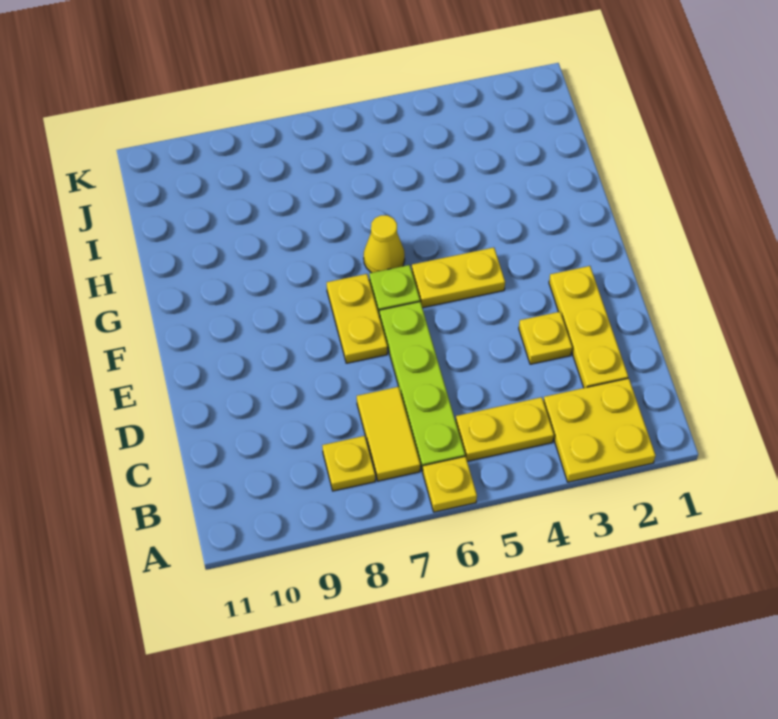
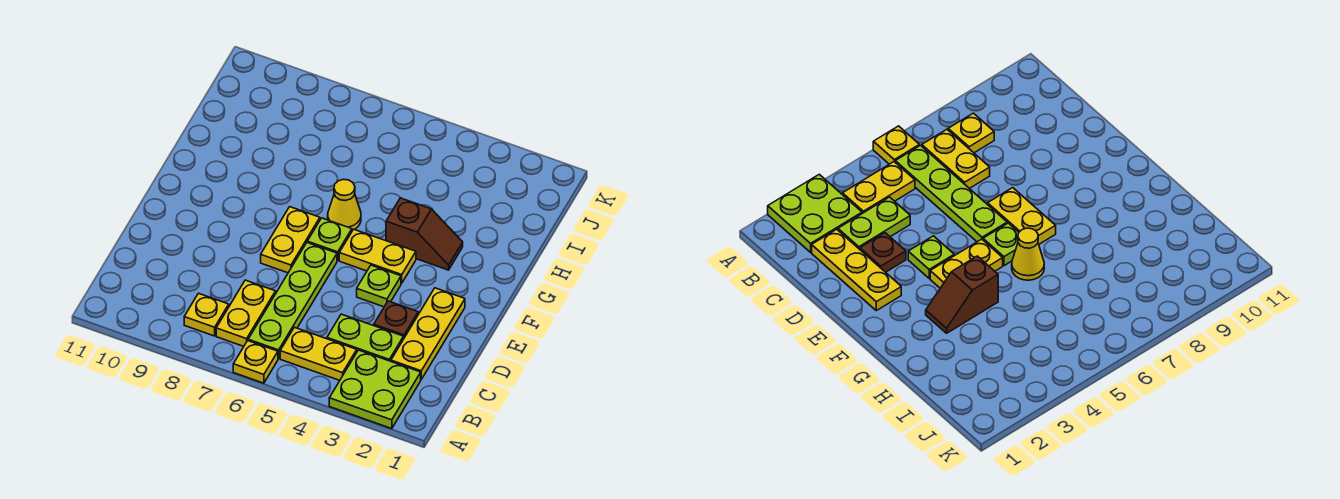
yellow plate A2:B3 level 1 -> lime plate A2:B3 level 1
yellow tile B7:C7 level 1 -> yellow plate B7:C7 level 1
none -> lime plate C3:C4 level 1
yellow plate D3 level 1 -> brown plate D3 level 1
none -> lime plate E4 level 1
none -> brown slope G3:G4 level 1 top 4

